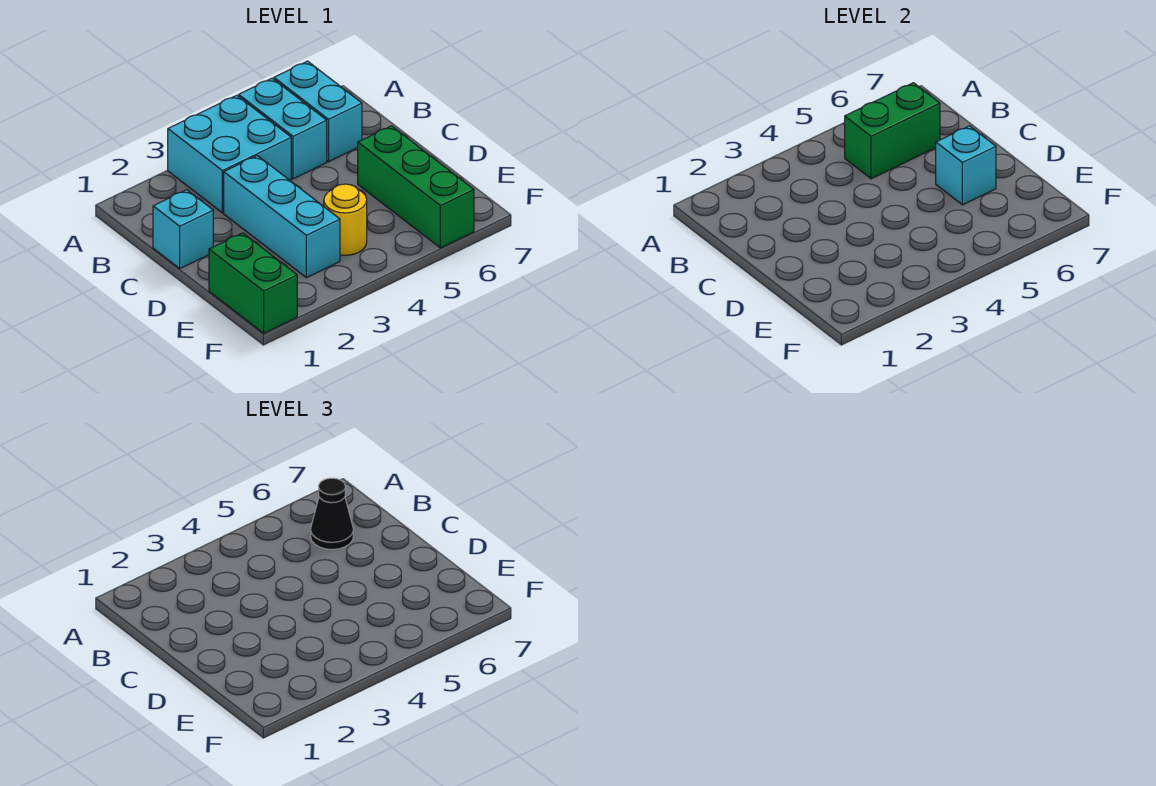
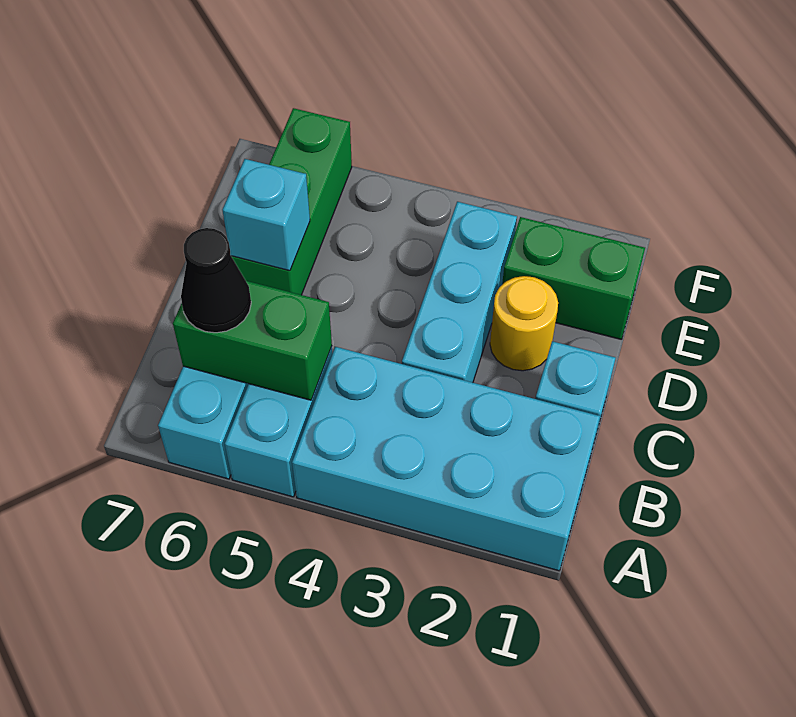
cyan brick A3:B4 level 1 -> cyan brick A1:B4 level 1
green brick E1:F1 level 1 -> green brick E1:E2 level 1
yellow round brick E4 level 1 -> yellow round brick D2 level 1

